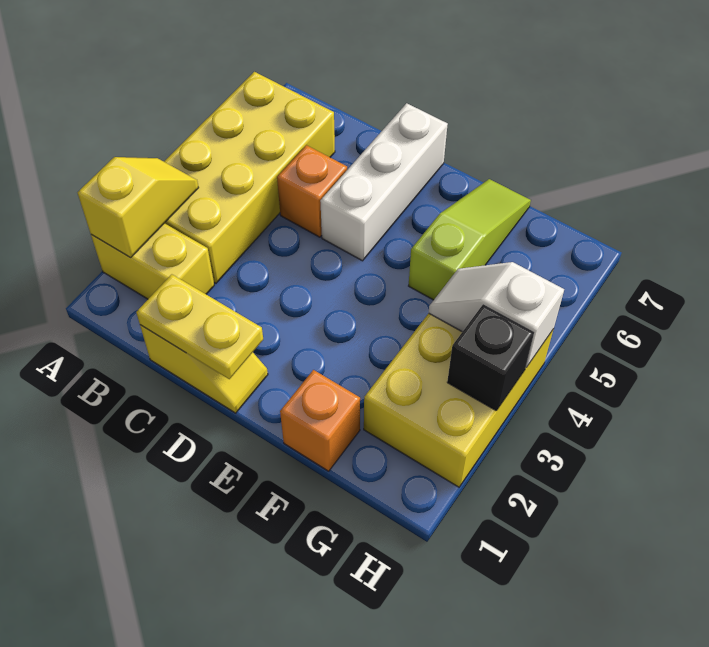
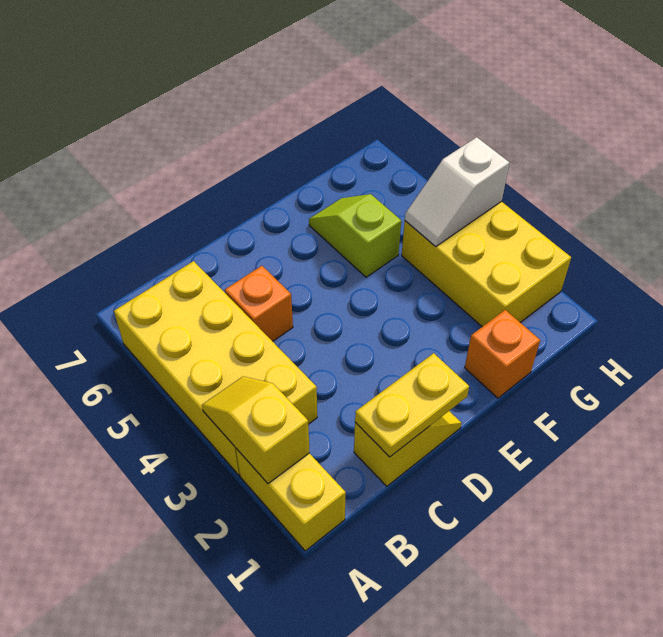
yellow brick A2:B2 level 1 -> yellow brick A1:A2 level 1
white brick D5:D7 level 1 -> none
lime slope F5:F7 level 1 top 5 -> lime slope F5:F6 level 1 top 5
black brick H3 level 2 -> none

